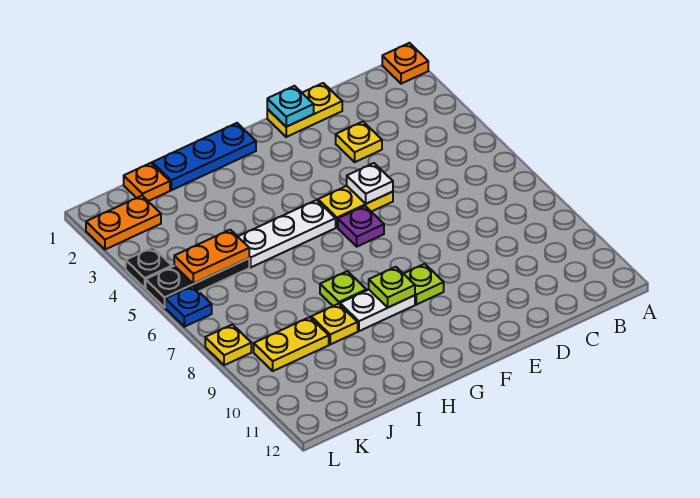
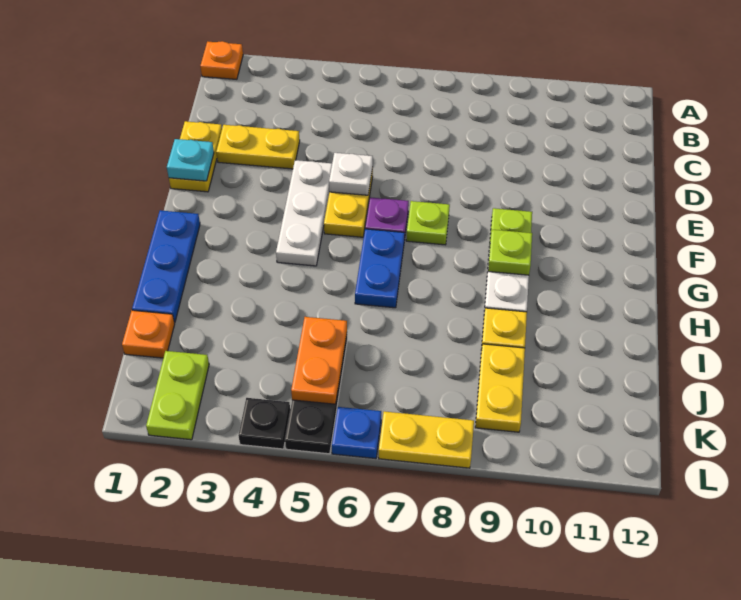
yellow plate D3 level 1 -> yellow plate D2:D3 level 1
white plate G5:I5 level 1 -> white plate E4:G4 level 1
none -> blue plate G6:H6 level 1
lime plate H8 level 1 -> lime plate F7 level 1
orange plate K2:L2 level 1 -> lime plate K2:L2 level 1
yellow plate L8 level 1 -> yellow plate L7:L8 level 1

